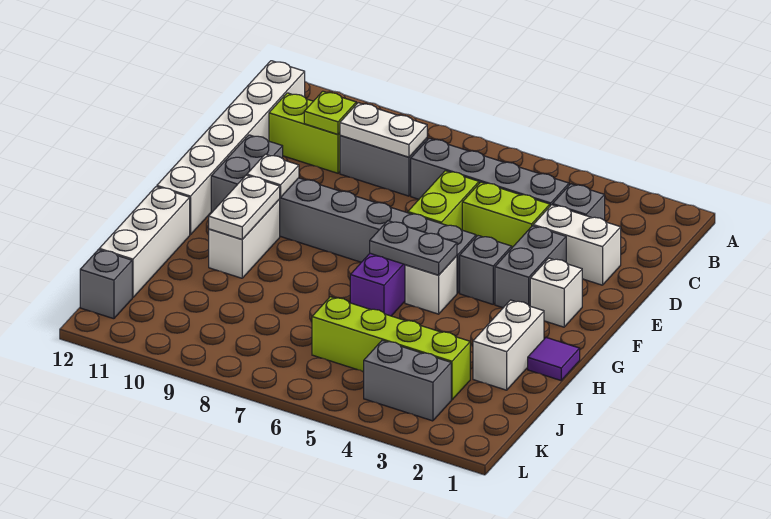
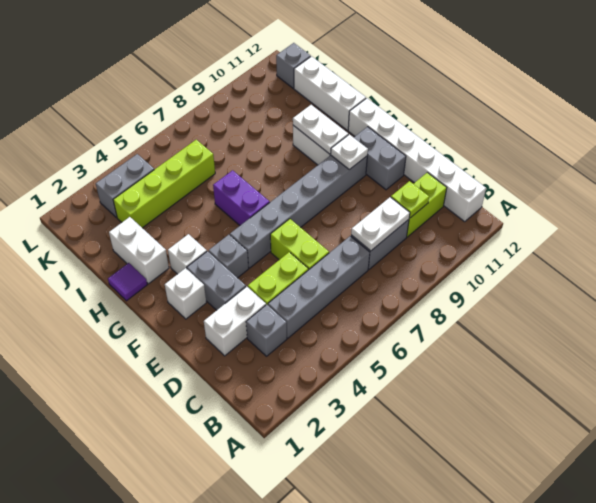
white brick G5 level 1 -> white brick G3 level 1
grey plate G5:G6 level 2 -> none

